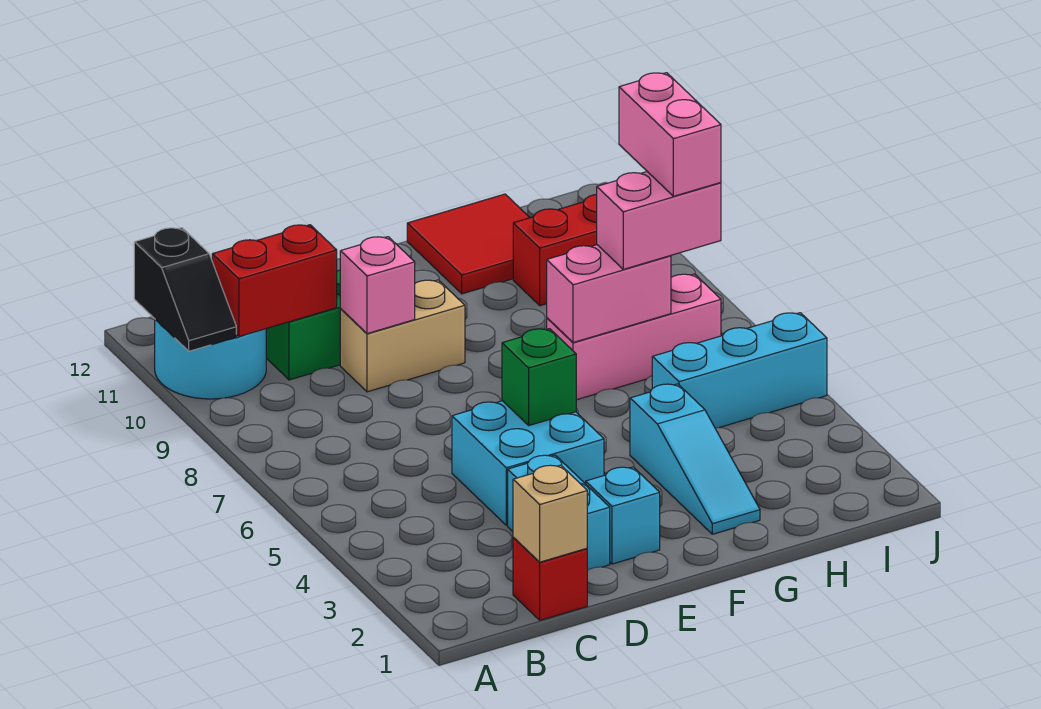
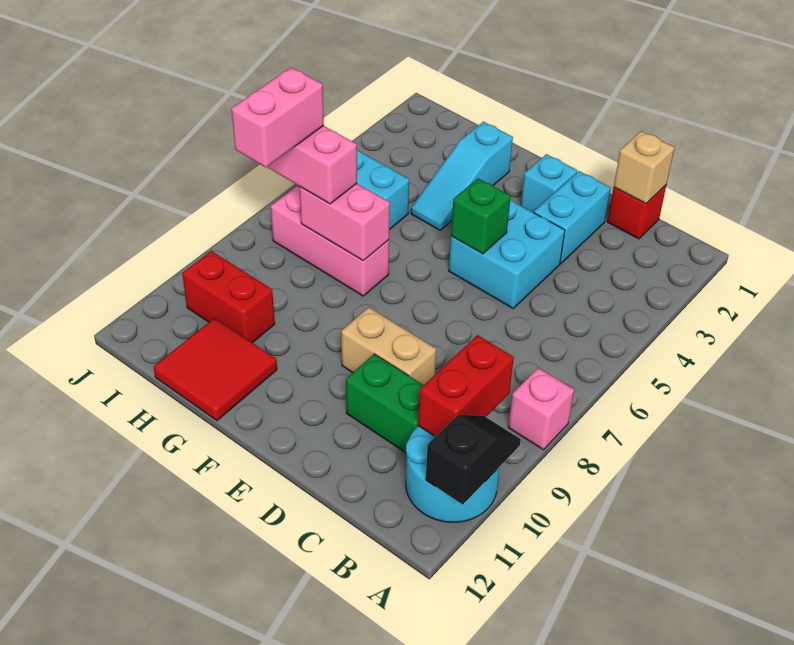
red brick B10:C10 level 2 -> red brick B9:B10 level 2
pink brick D9 level 2 -> pink brick A8 level 1
cyan slope G2:G4 level 1 top 4 -> cyan slope G2:G4 level 1 top 2

